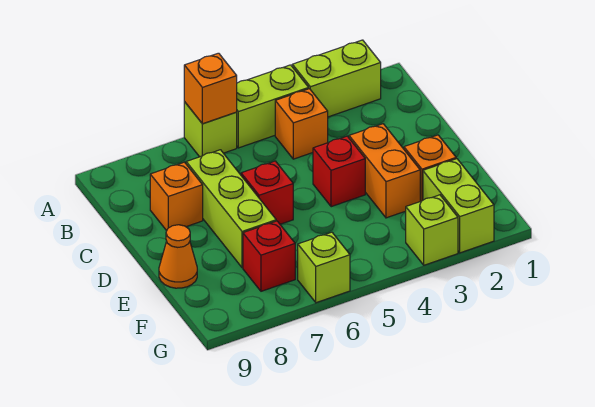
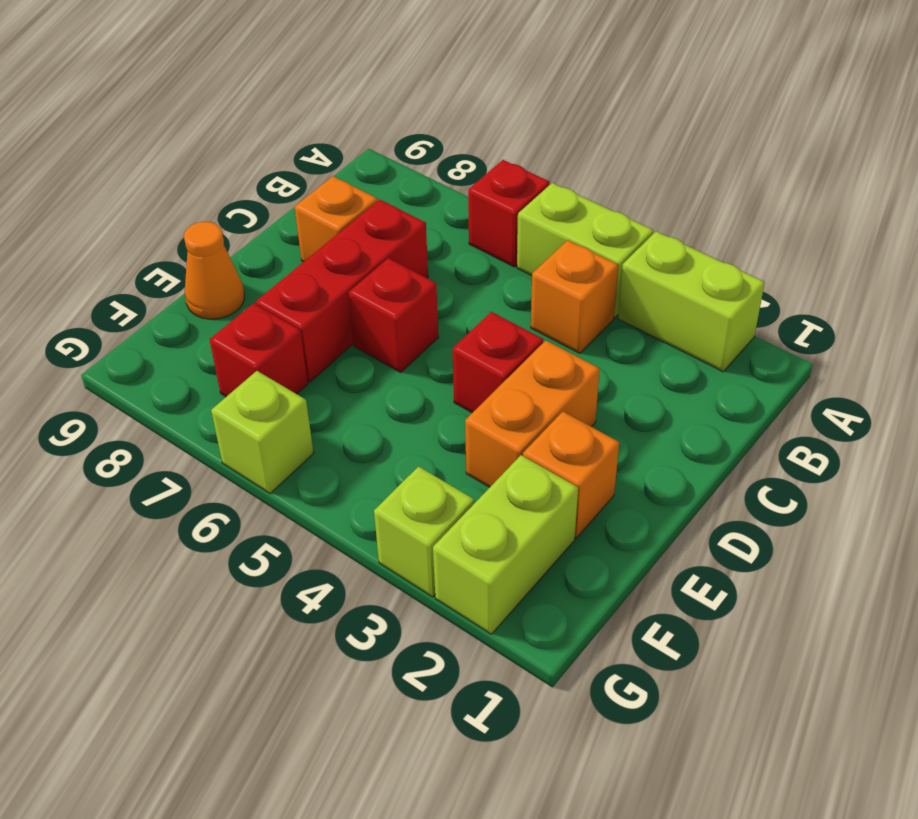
lime brick A6 level 1 -> red brick A6 level 1
orange brick A6 level 2 -> none
lime brick C7:E7 level 1 -> red brick C7:E7 level 1

